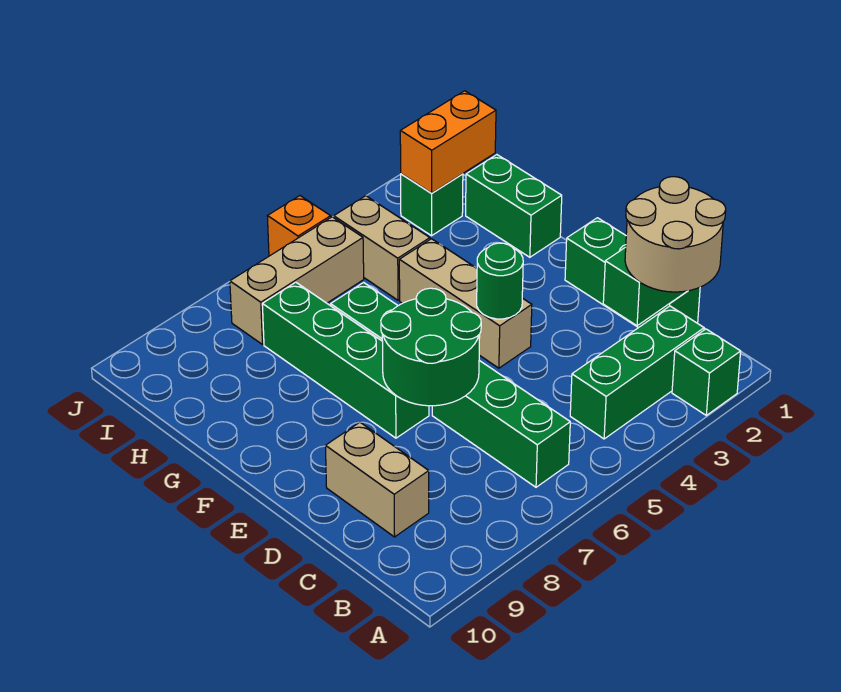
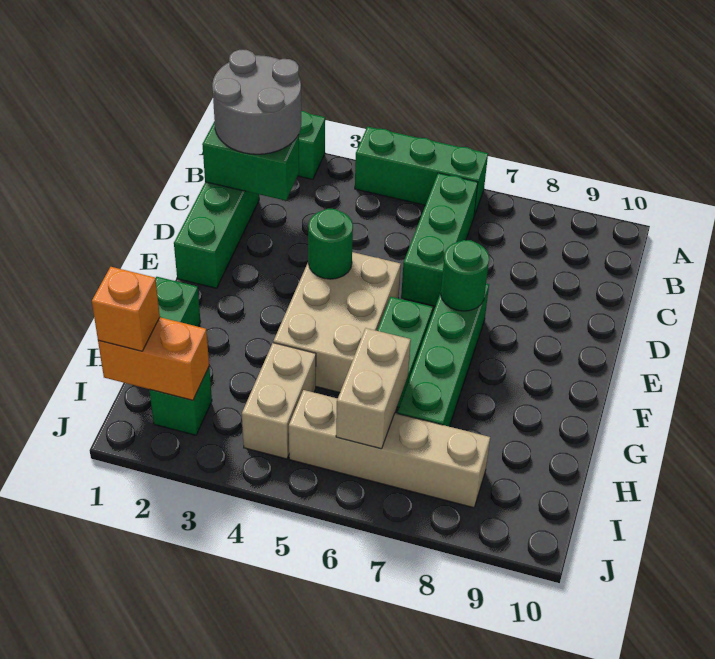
tan round brick B1:C2 level 3 -> grey round brick B1:C2 level 3
green brick B2:B4 level 1 -> green brick A4:A6 level 1
tan brick C9:D9 level 1 -> tan brick H6:I6 level 2
green round brick D6:E7 level 2 -> green round brick E7 level 2
tan brick E4:G4 level 1 -> tan brick E4:G5 level 1
tan brick I5:I7 level 1 -> tan brick I5:I8 level 1
orange brick J5 level 1 -> orange brick I1 level 3

